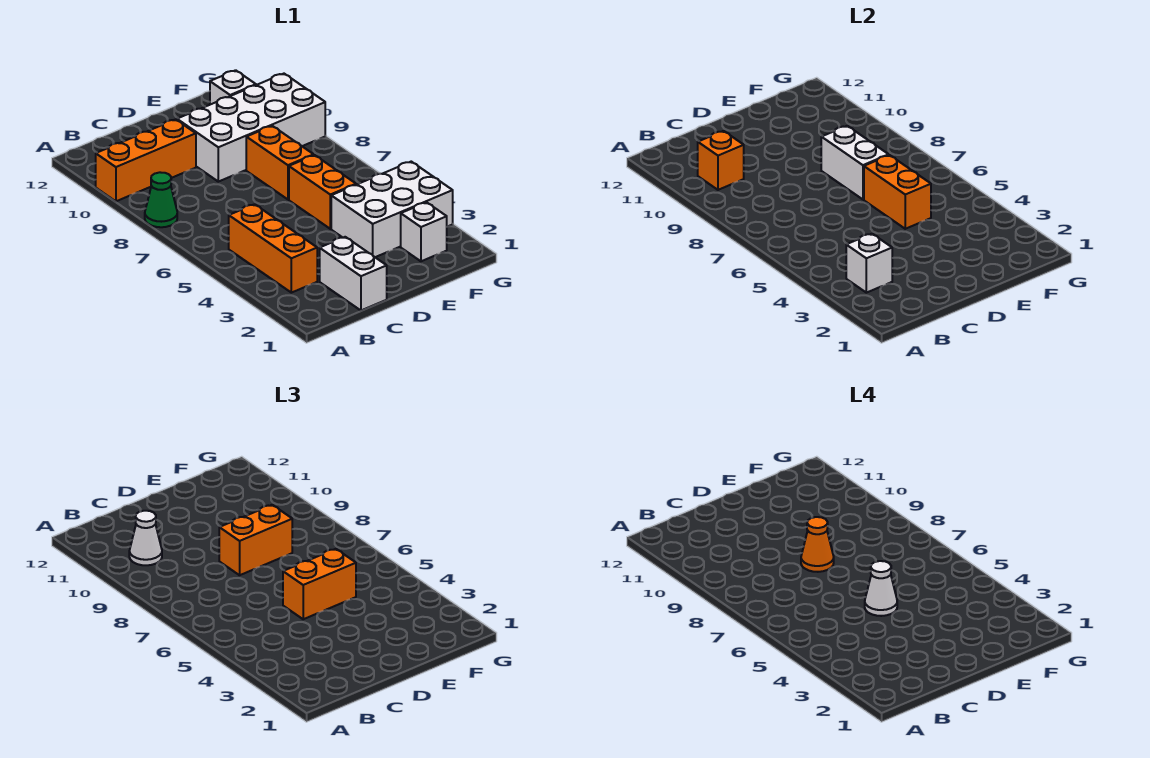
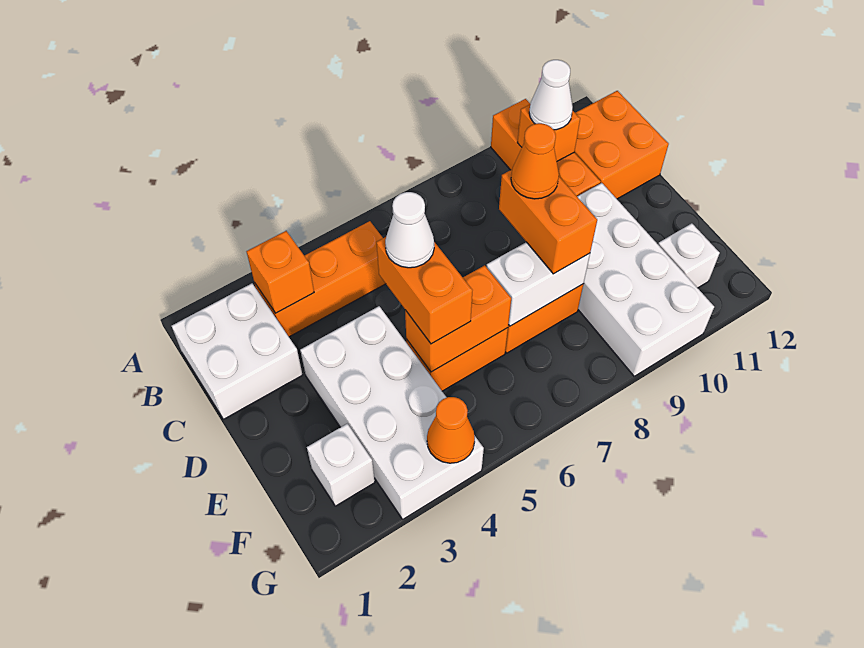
green cone A8 level 1 -> none
white brick B3 level 2 -> orange brick B3 level 2
none -> orange brick B11:C12 level 1
white brick C1:C2 level 1 -> white brick B1:C2 level 1
white brick E3:G4 level 1 -> white brick D3:G4 level 1
none -> orange cone G4 level 2

